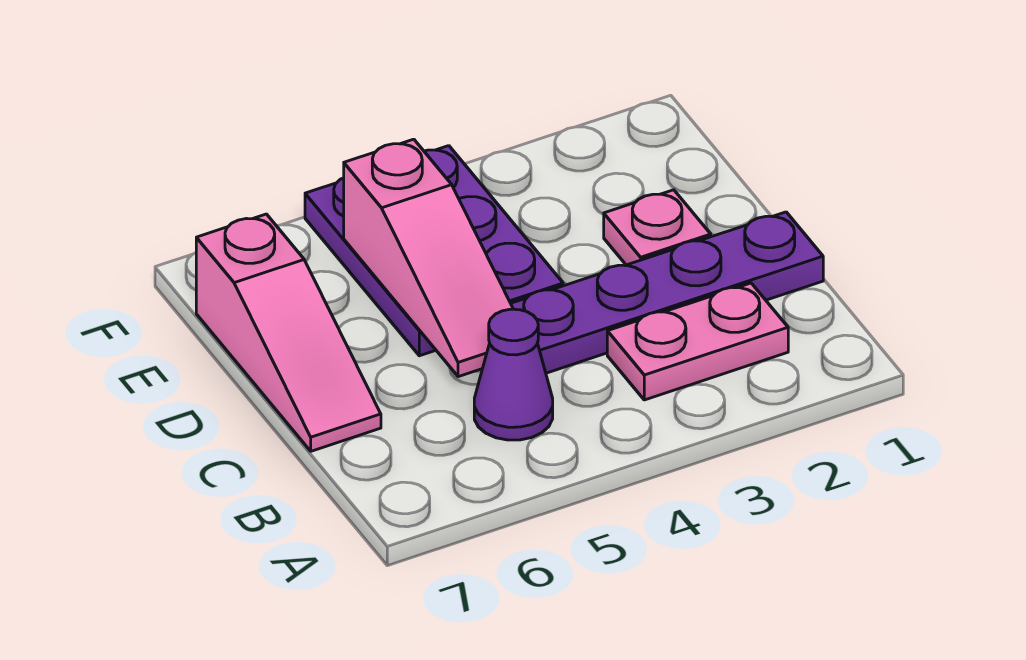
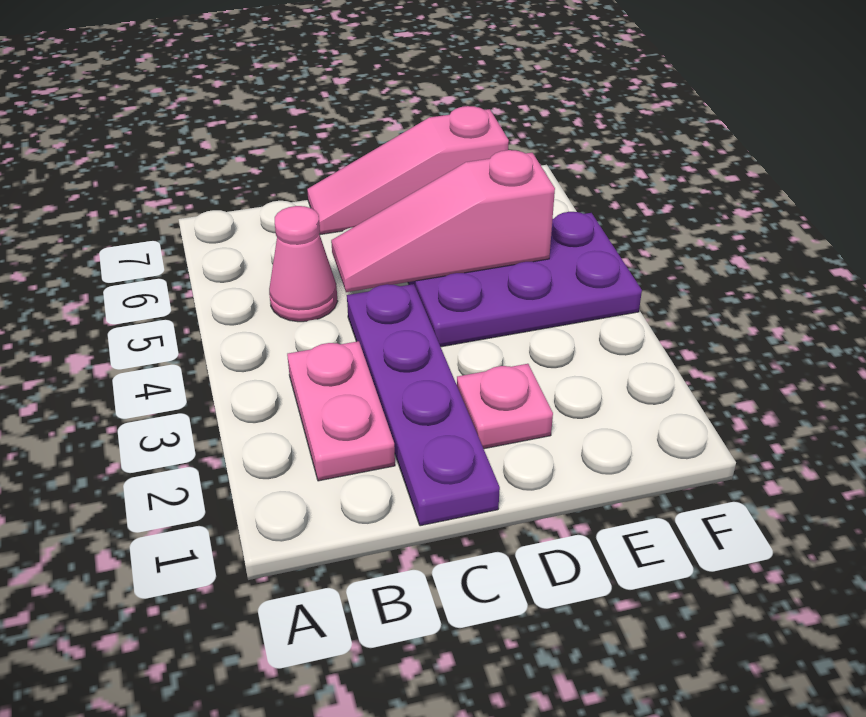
purple cone B5 level 1 -> pink cone B5 level 1

